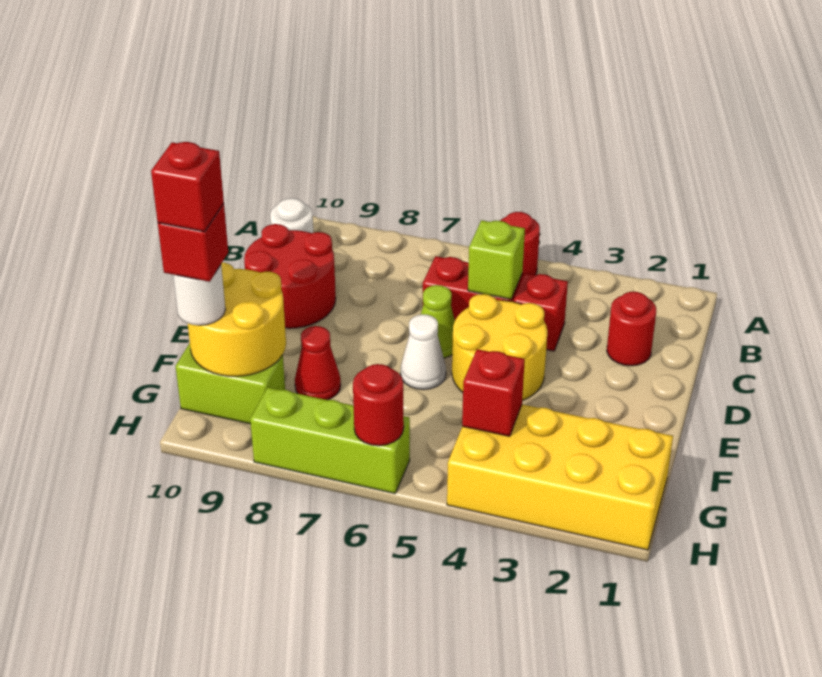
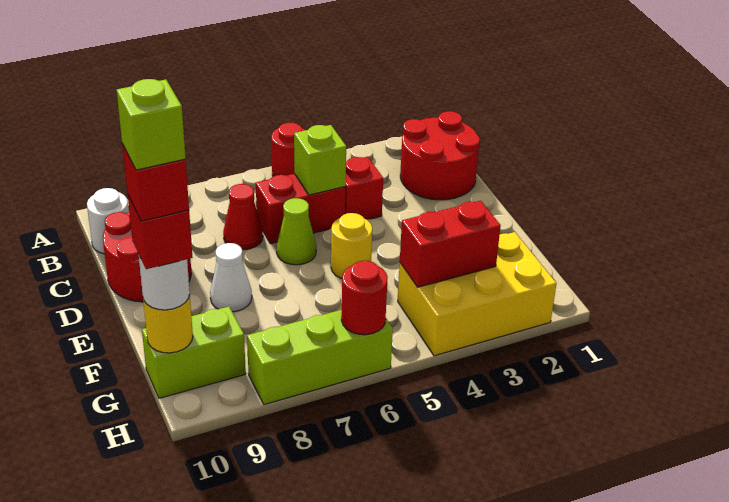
red round brick C2 level 1 -> red round brick B1:C2 level 1
yellow round brick D4:E5 level 1 -> yellow round brick E5 level 1
white cone E6 level 1 -> white cone E8 level 1
red cone F8 level 1 -> red cone C7 level 1
yellow round brick F9:G10 level 2 -> yellow round brick G10 level 2
yellow brick G1:H4 level 1 -> yellow brick G2:H4 level 1
red brick G4 level 2 -> red brick G3:G4 level 2
none -> lime brick G10 level 6

